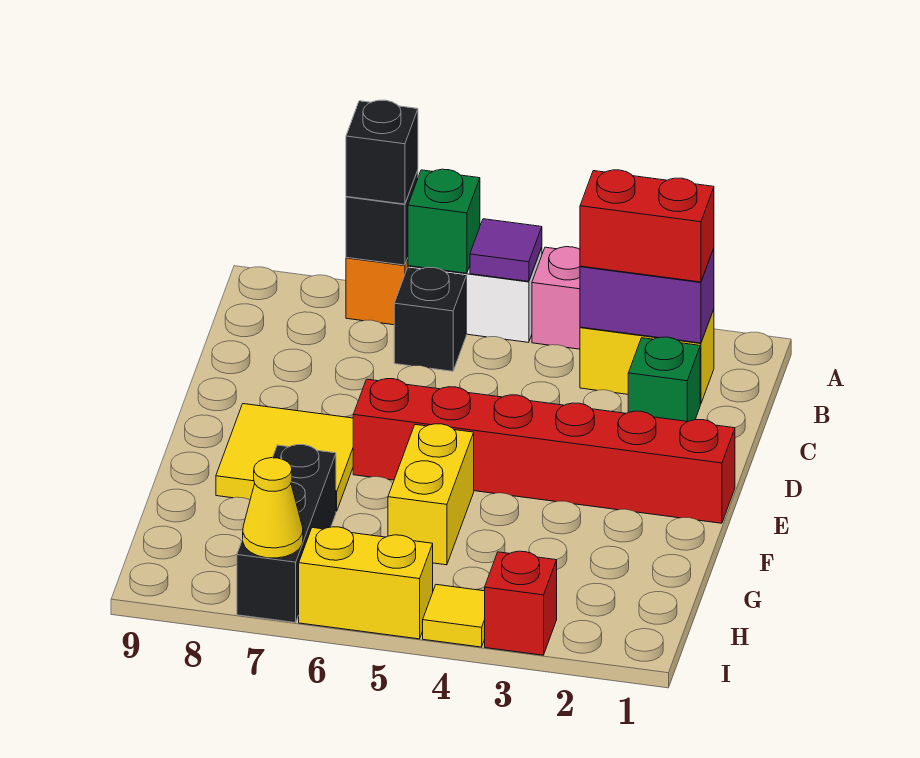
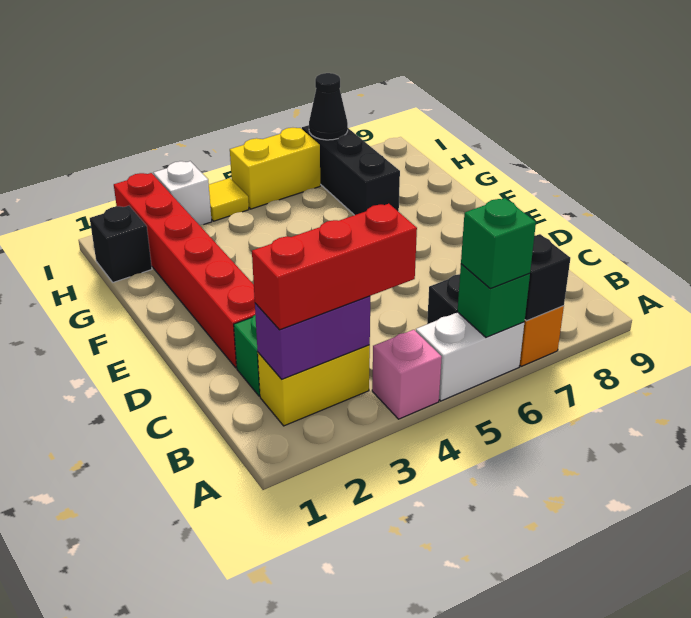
purple tile A5 level 2 -> none
none -> green brick A6 level 3
black brick A7 level 3 -> black brick H1 level 1
red brick B2:B3 level 3 -> red brick B2:B4 level 3
red brick E1:E6 level 1 -> red brick D2:I2 level 1
yellow tile E7:F8 level 1 -> none
yellow brick F5:G5 level 1 -> none
red brick I3 level 1 -> white brick I3 level 1
yellow cone I7 level 2 -> black cone I7 level 2

